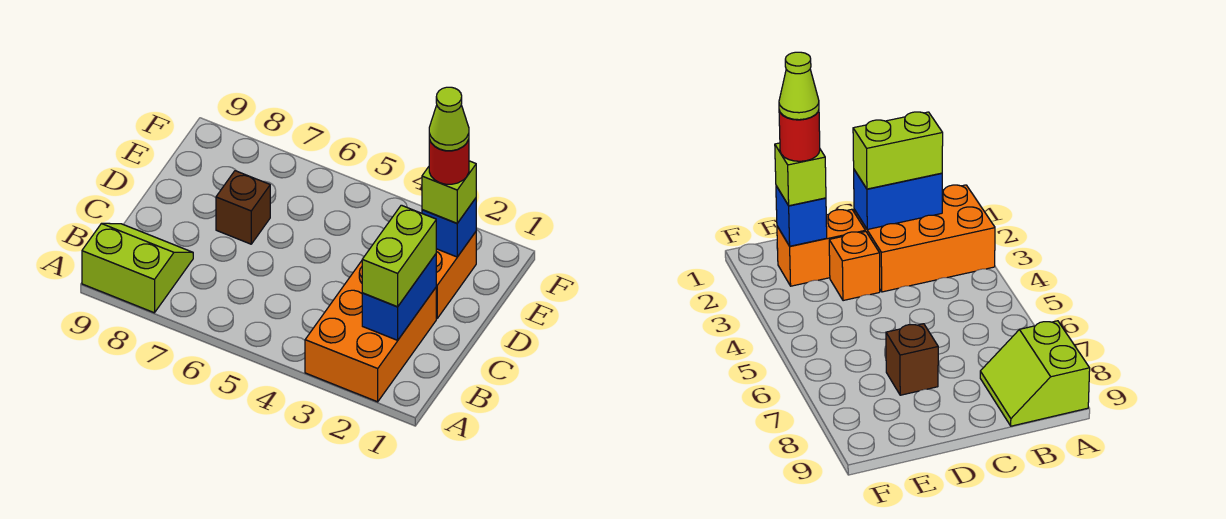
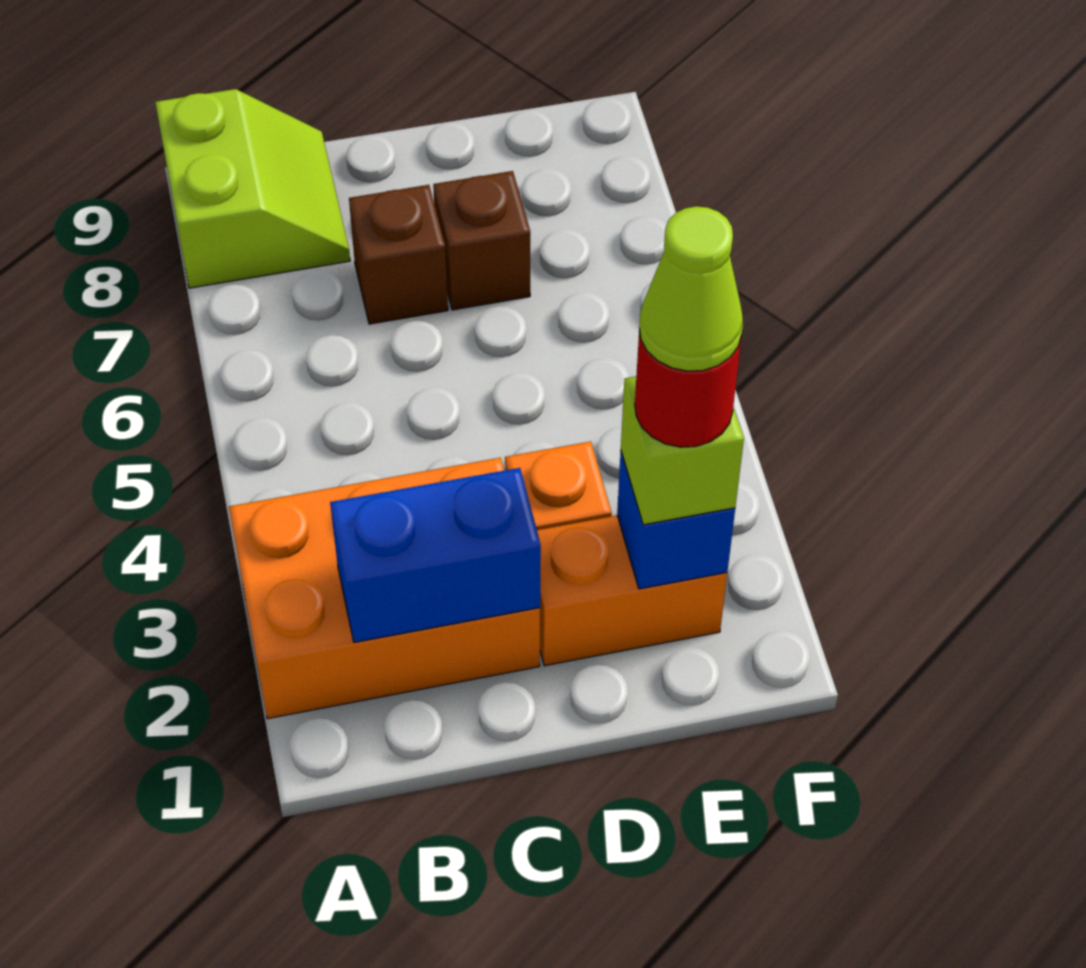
lime brick B2:C2 level 3 -> none
none -> brown brick C7 level 1

